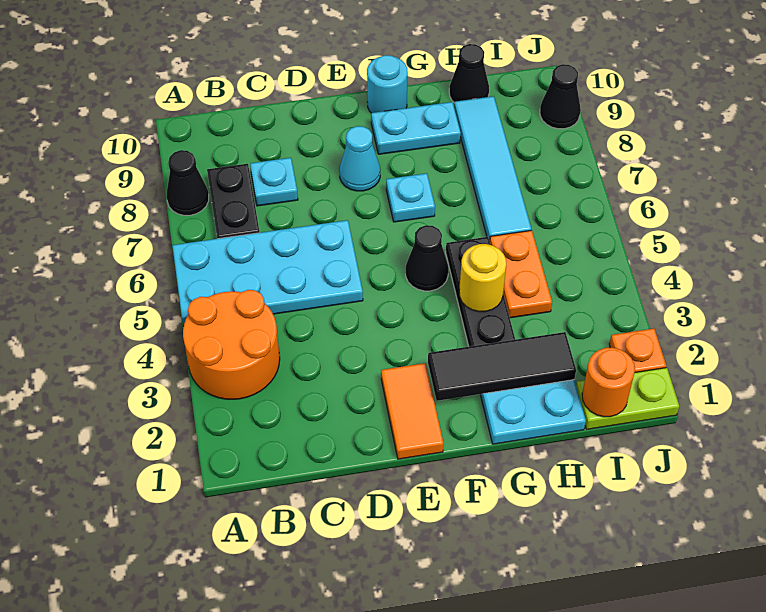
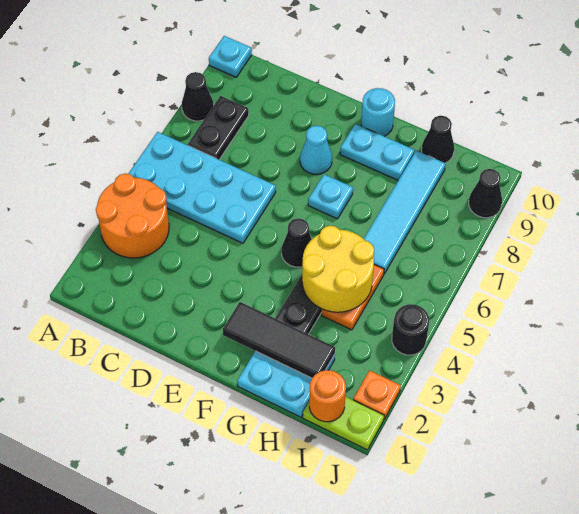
cyan plate C8 level 1 -> cyan plate A10 level 1
orange tile E1:E2 level 1 -> none
yellow round brick G4 level 2 -> yellow round brick G4:H5 level 2
none -> black round brick J4 level 1

